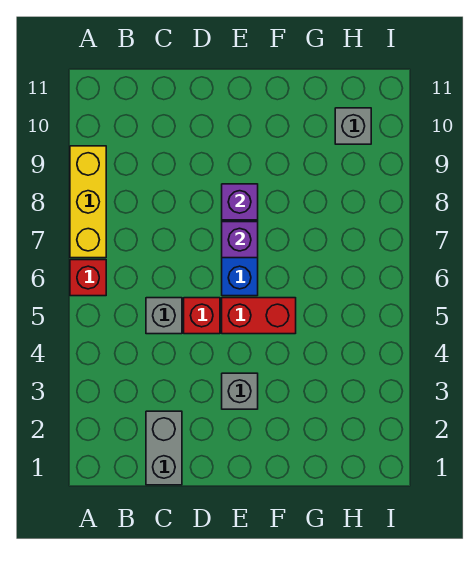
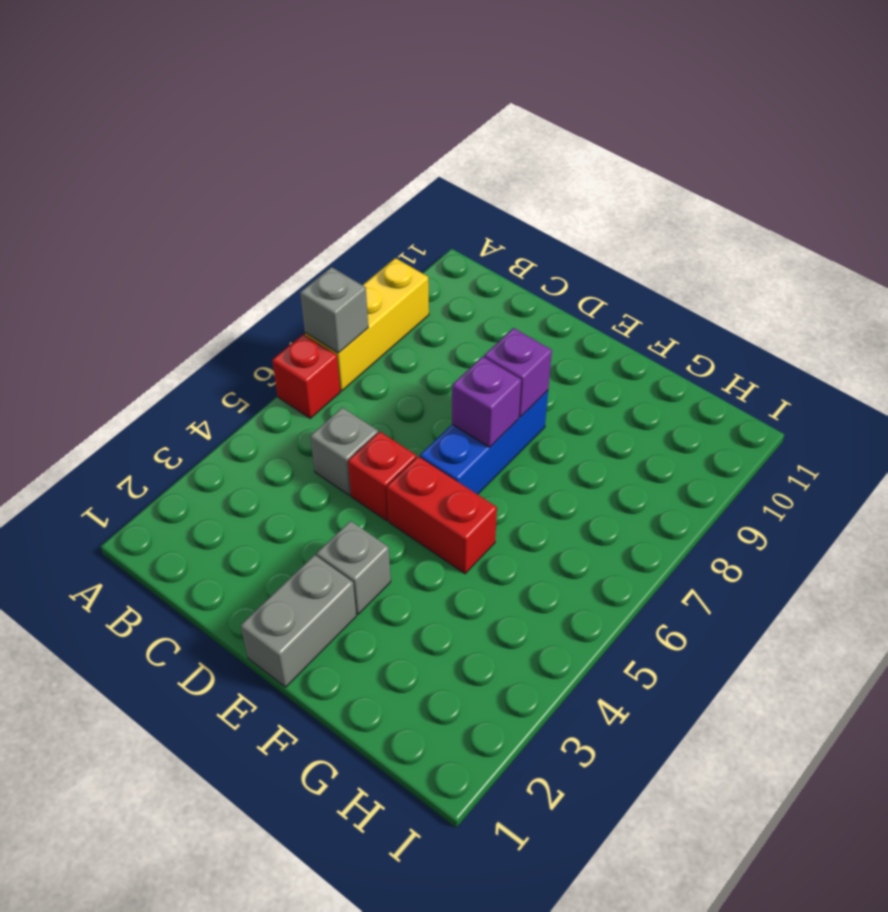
grey brick C1:C2 level 1 -> grey brick E1:E2 level 1
grey brick H10 level 1 -> grey brick A7 level 2

